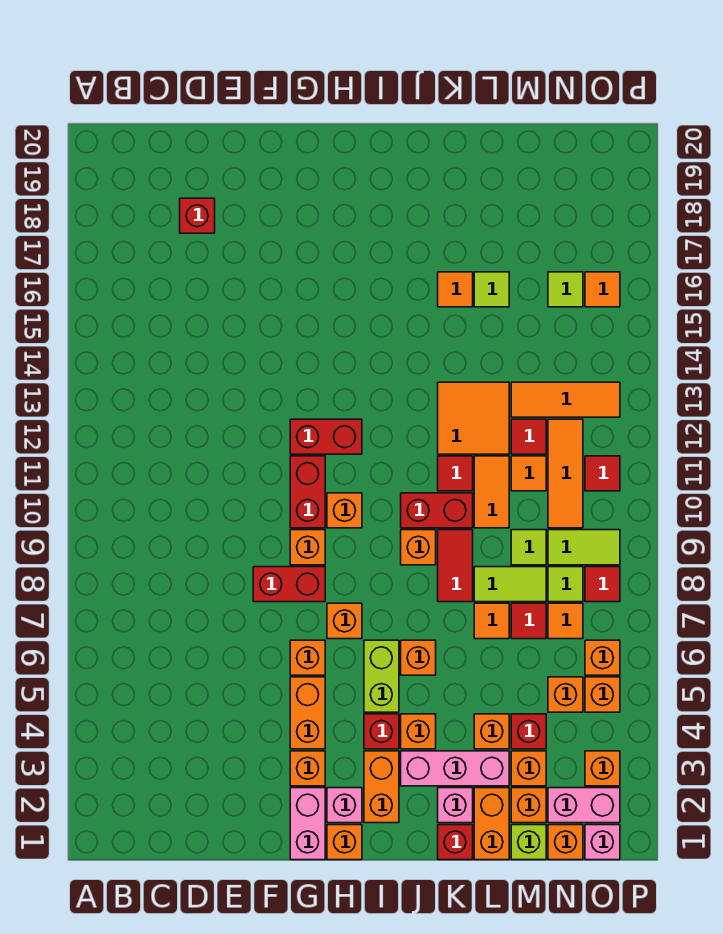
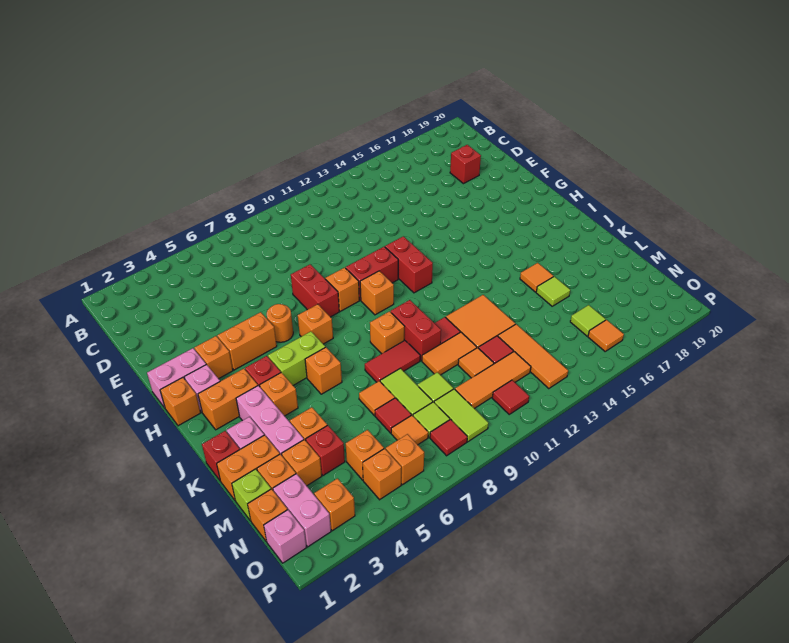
orange brick G6 level 1 -> orange round brick G6 level 1

